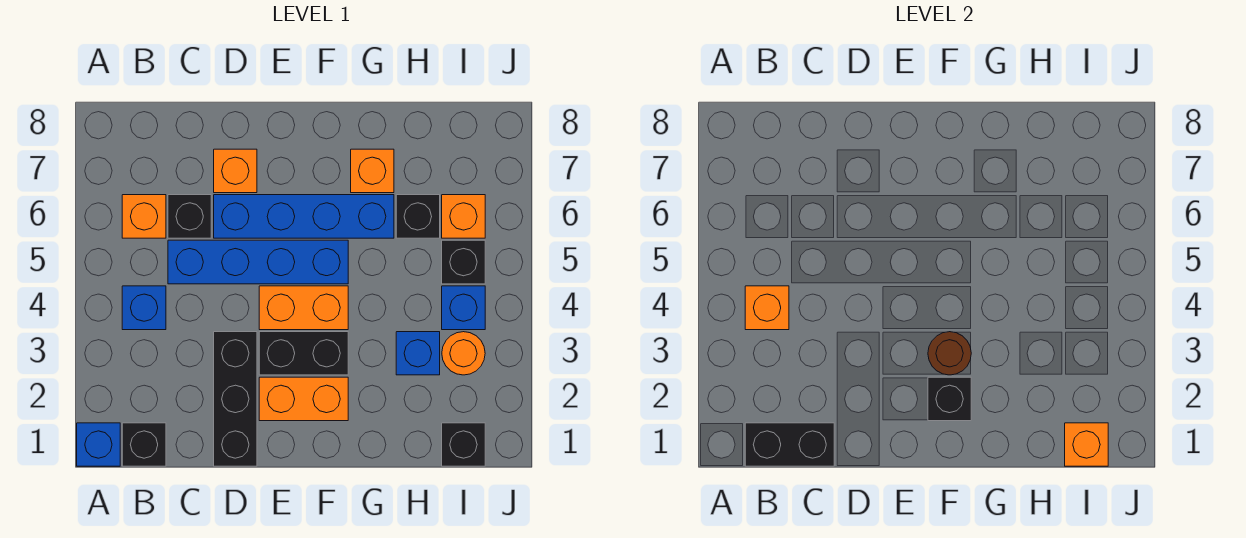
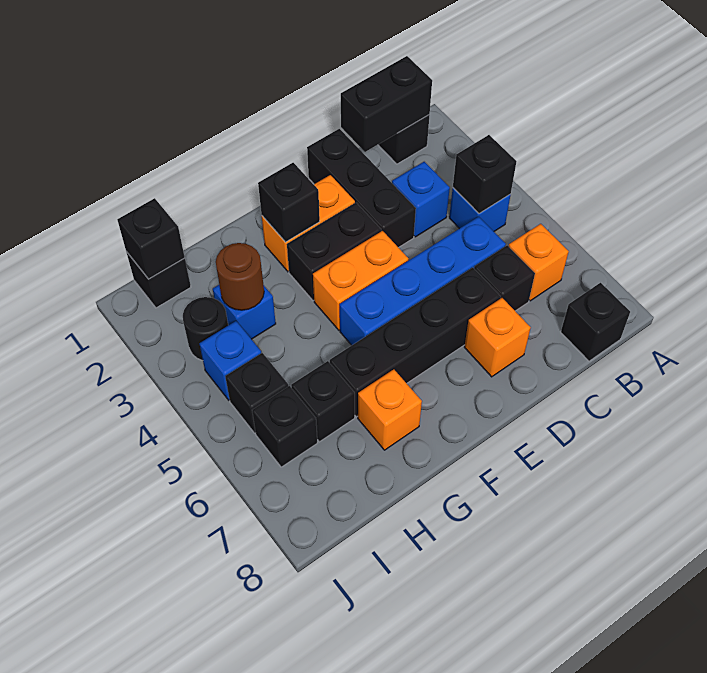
blue brick A1 level 1 -> blue brick C3 level 1
orange brick B4 level 2 -> black brick B4 level 2
none -> black brick B8 level 1
blue brick D6:G6 level 1 -> black brick D6:G6 level 1
brown round brick F3 level 2 -> brown round brick H3 level 2
orange brick I1 level 2 -> black brick I1 level 2
orange round brick I3 level 1 -> black round brick I3 level 1
orange brick I6 level 1 -> black brick I6 level 1

